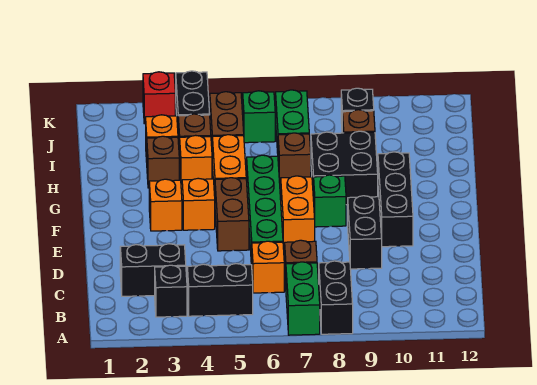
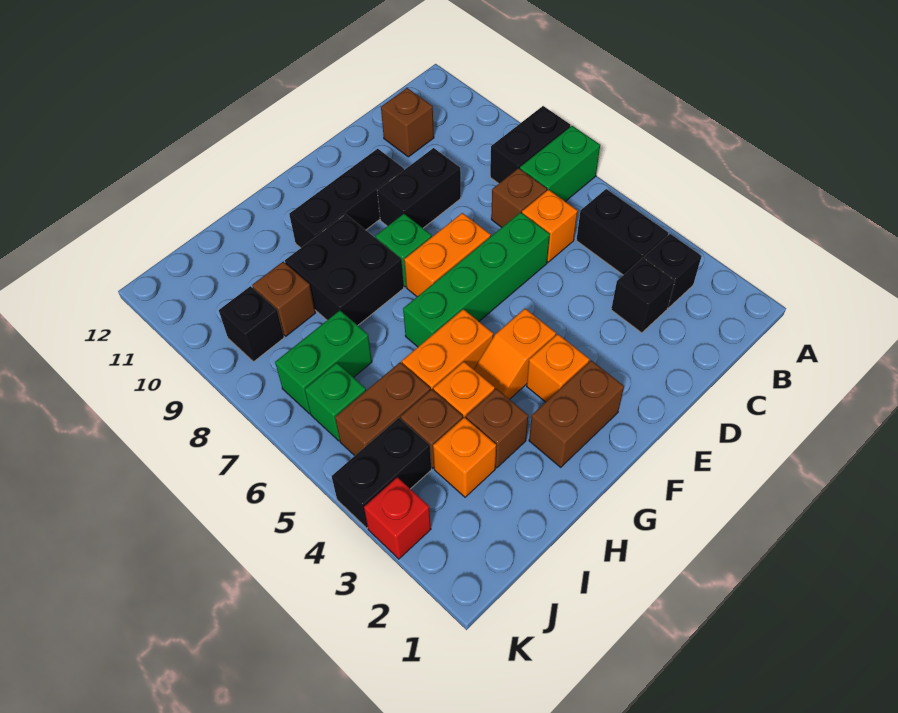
black brick C2:C3 level 1 -> black brick C3 level 1
brown brick E5:F5 level 1 -> brown brick F2:G2 level 1
brown brick H7 level 1 -> brown brick C11 level 1

